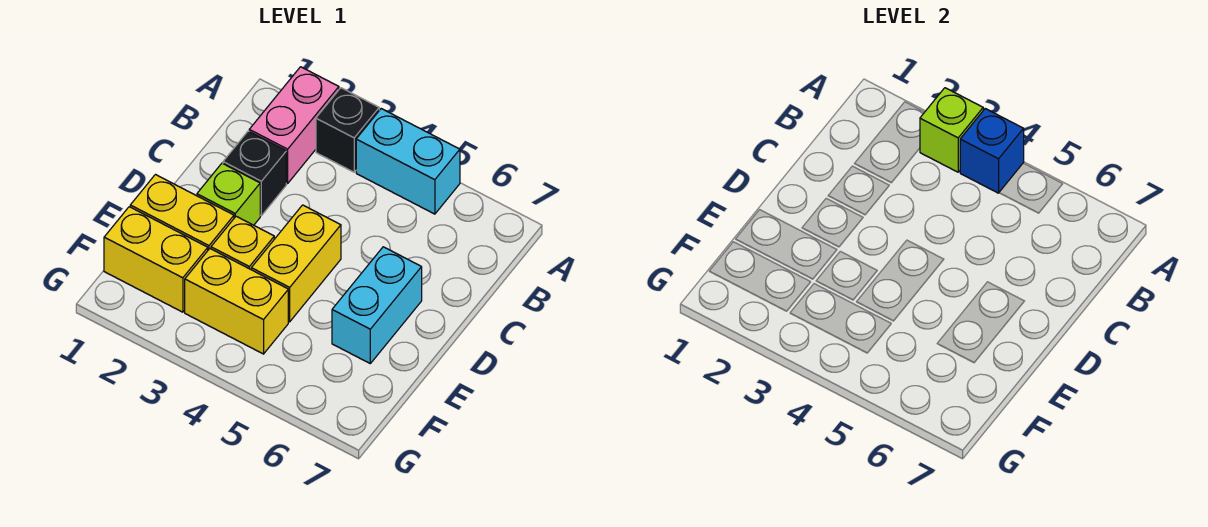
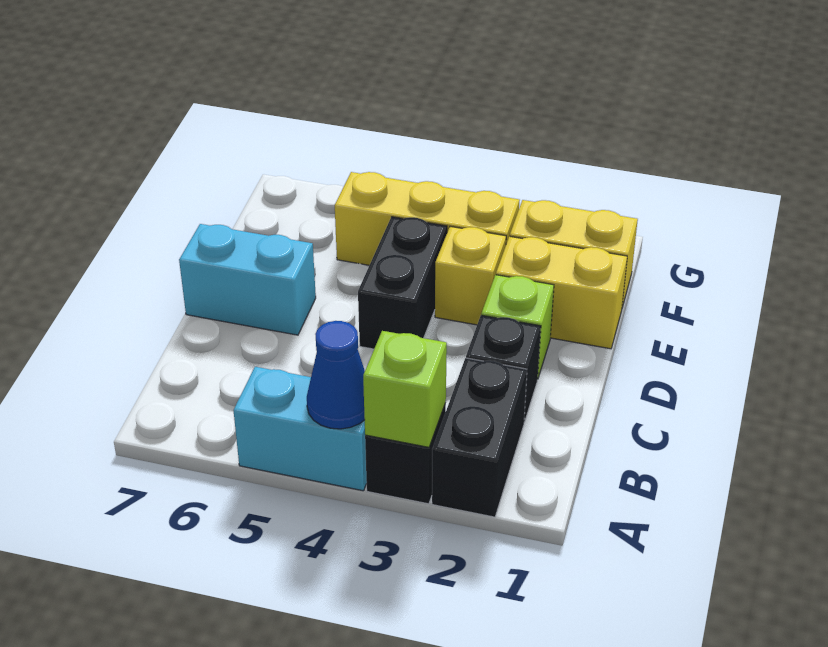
pink brick A2:B2 level 1 -> black brick A2:B2 level 1
blue brick A4 level 2 -> blue cone A4 level 2
yellow brick D4:E4 level 1 -> black brick D4:E4 level 1
cyan brick D6:E6 level 1 -> cyan brick D6:D7 level 1
yellow brick F3:F4 level 1 -> yellow brick F3:F5 level 1

